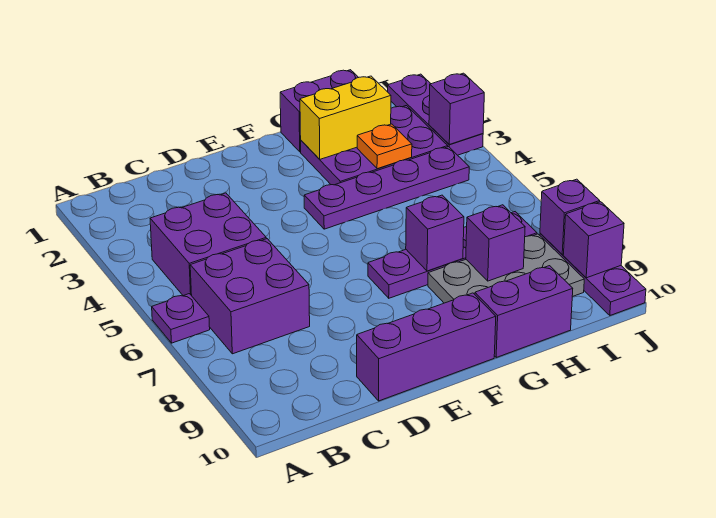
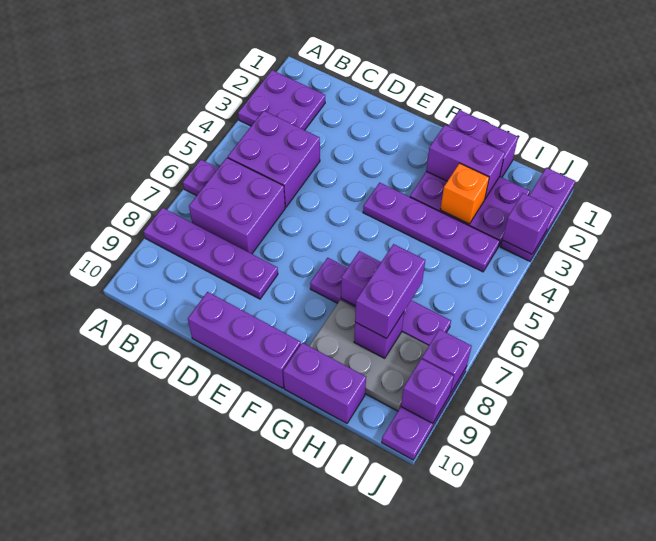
none -> purple plate A2:B3 level 1
none -> purple plate A8:D8 level 1
yellow brick G2:H2 level 2 -> purple brick G2:H2 level 2
orange plate H3 level 2 -> orange brick H3 level 2
none -> purple brick H7:H8 level 3

